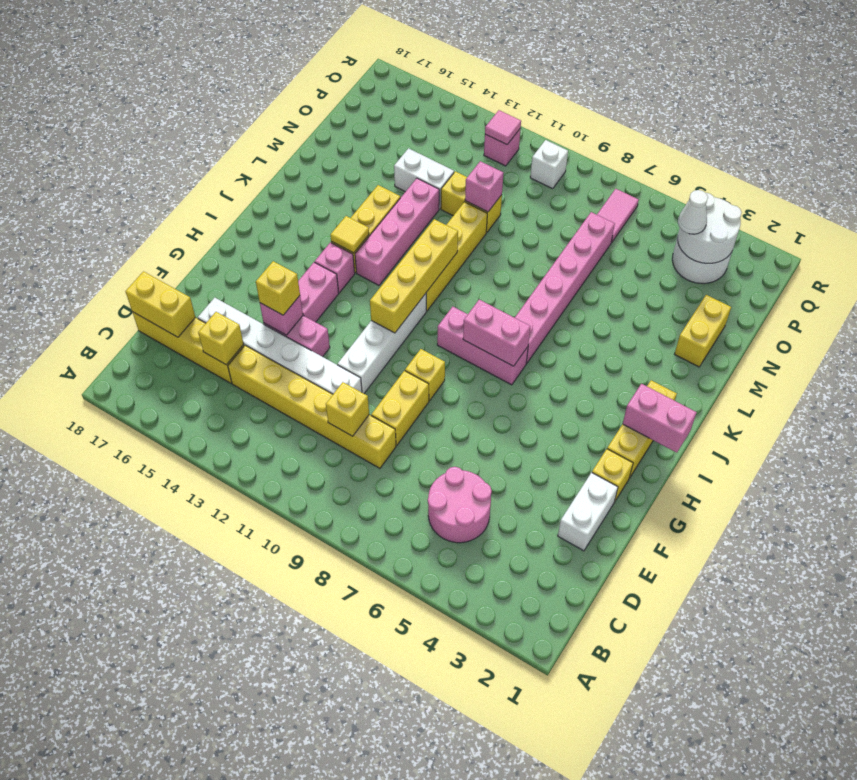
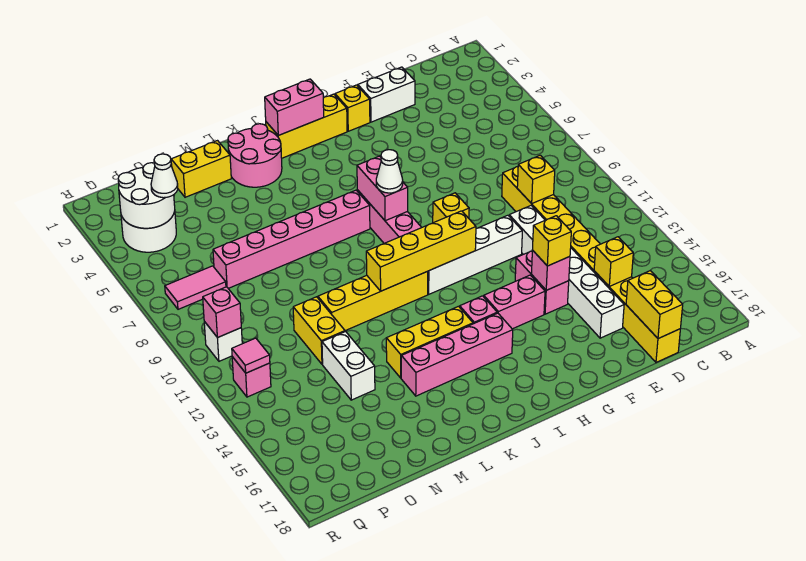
pink round brick C5:D6 level 1 -> pink round brick K2:L3 level 1
yellow brick E9:F9 level 1 -> none
pink brick I1:I2 level 2 -> pink brick I2:J2 level 2
none -> white cone I8 level 3
pink brick J13:M13 level 1 -> pink brick I15:L15 level 1
yellow tile J14 level 2 -> none
pink brick N11 level 2 -> pink brick Q10 level 2

